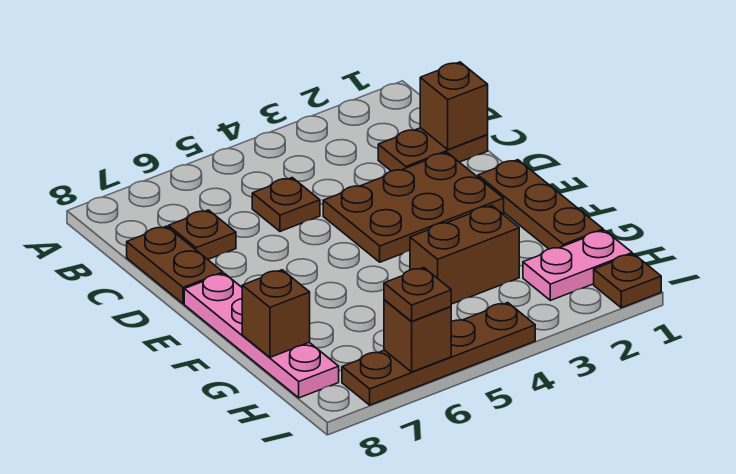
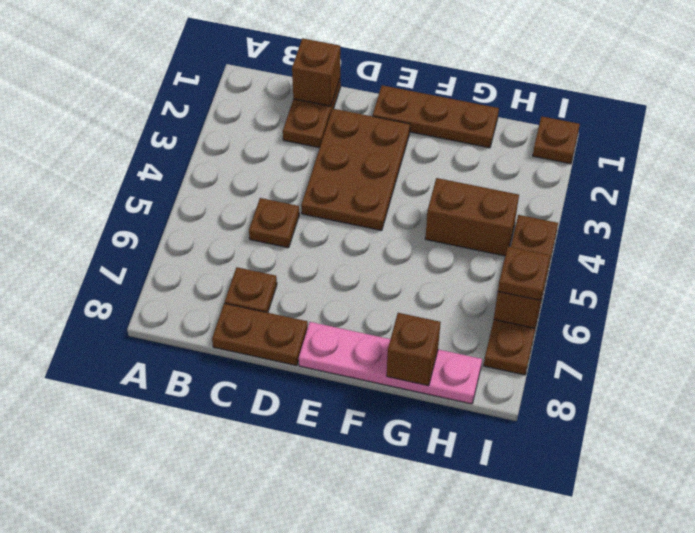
brown brick G3:G4 level 1 -> brown brick G4:H4 level 1
pink plate H1:H2 level 1 -> none

